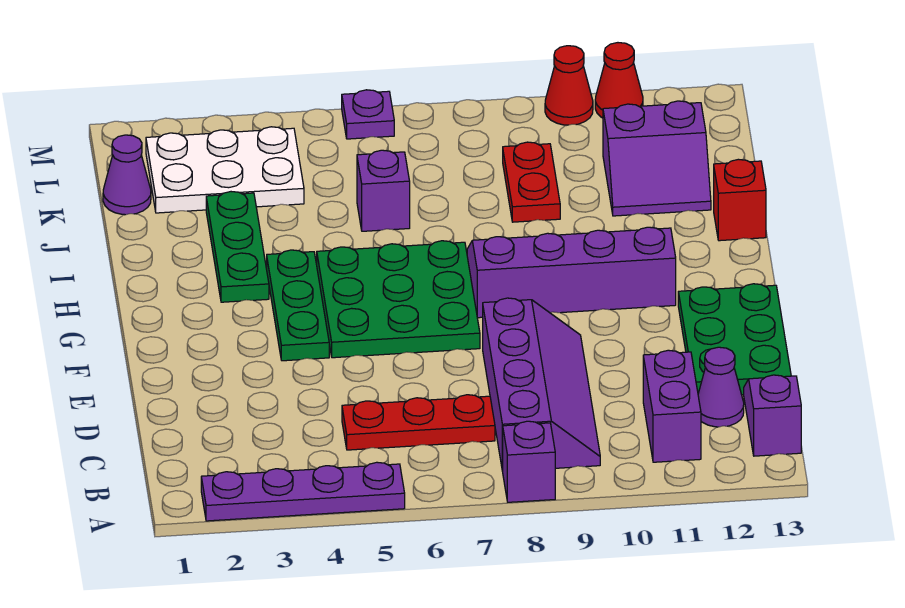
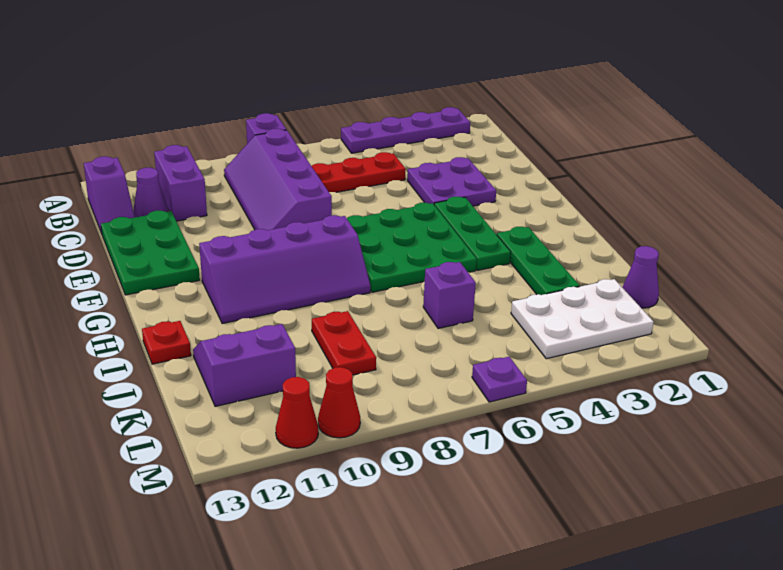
none -> purple plate D3:E4 level 1
red brick I13 level 1 -> red plate I13 level 1

